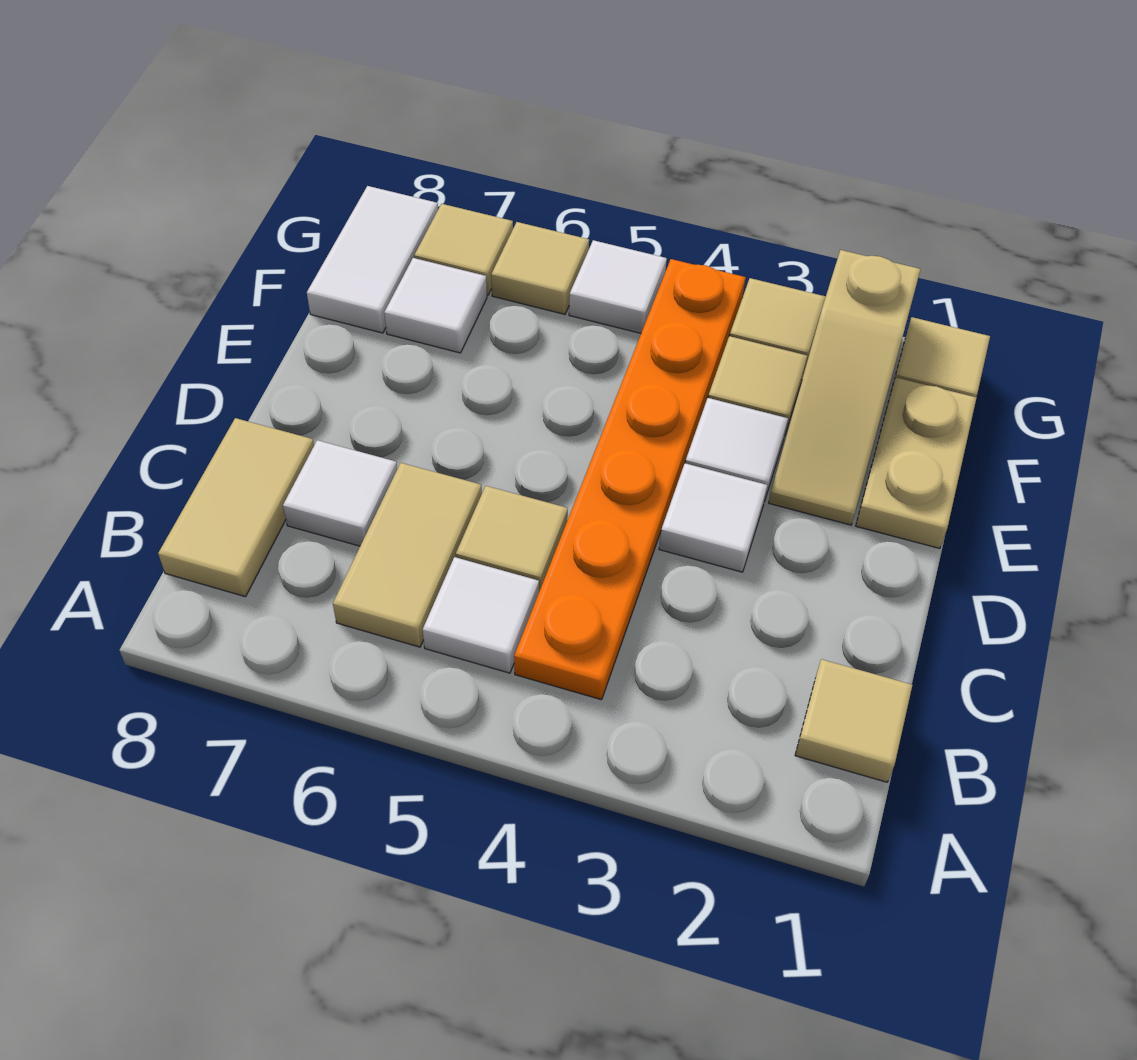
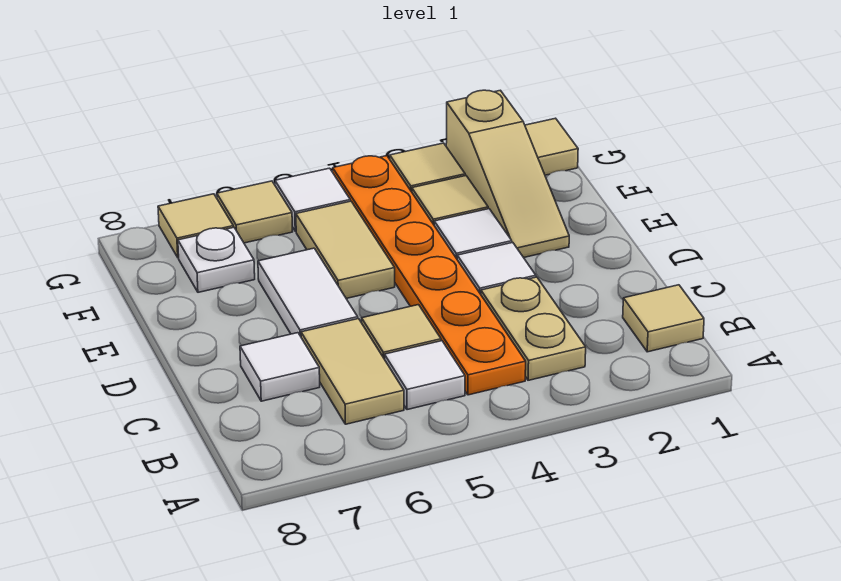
tan tile B8:C8 level 1 -> tan tile E5:F5 level 1
tan plate E1:F1 level 1 -> tan plate B3:C3 level 1
white tile F7 level 1 -> white plate F7 level 1
white tile F8:G8 level 1 -> white tile D6:E6 level 1

